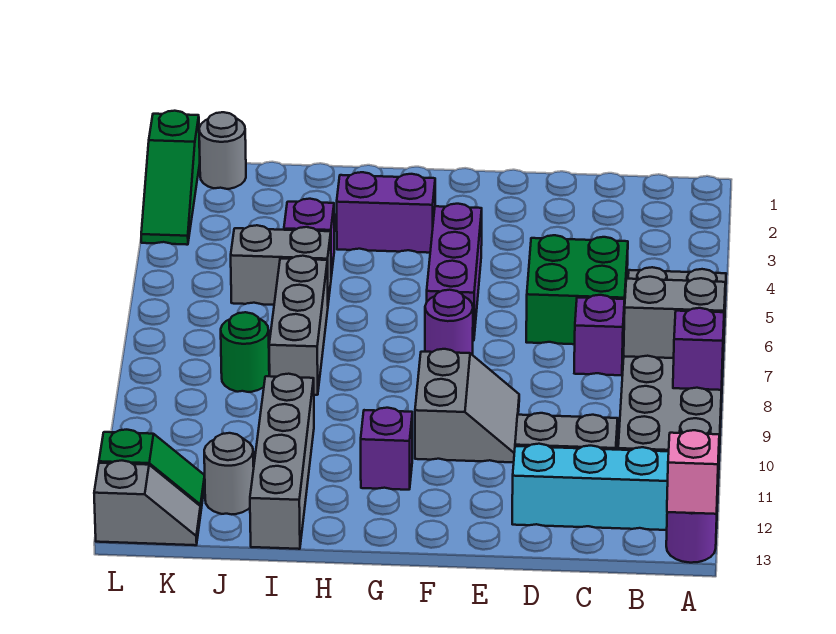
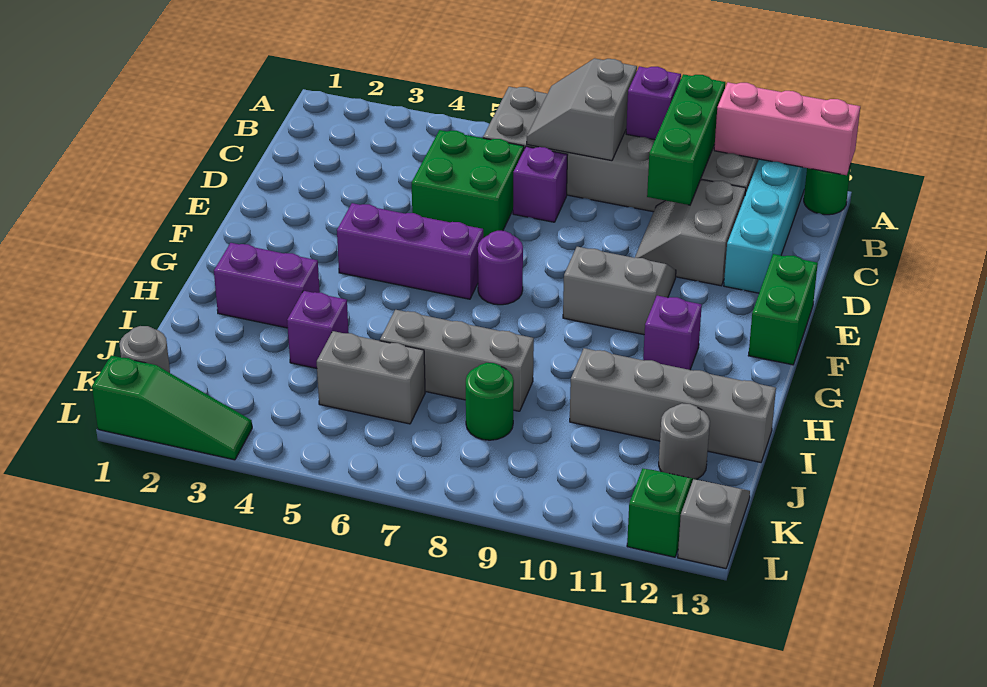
none -> green brick A10:C10 level 2
purple round brick A13 level 1 -> green round brick A13 level 1
pink brick A13 level 2 -> pink brick A11:A13 level 2
none -> green brick E13:F13 level 1
purple brick G3:H3 level 1 -> purple brick H2:H3 level 1
grey brick I5:J5 level 1 -> grey brick J5:J6 level 1

